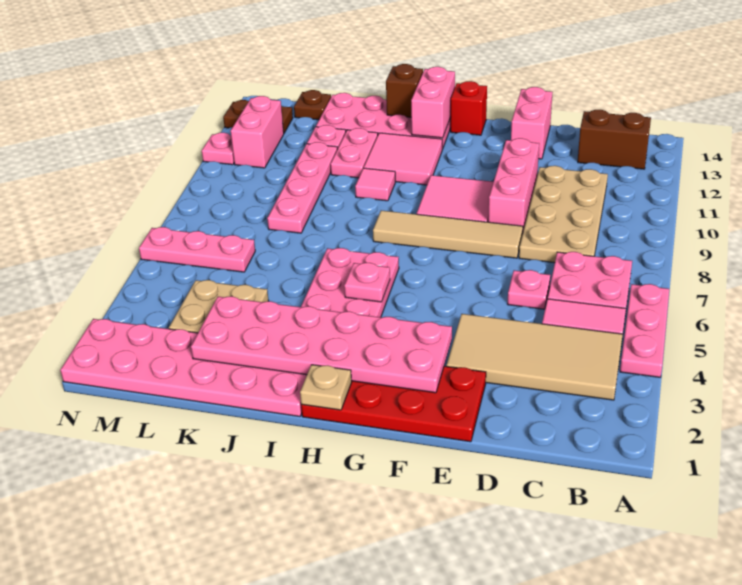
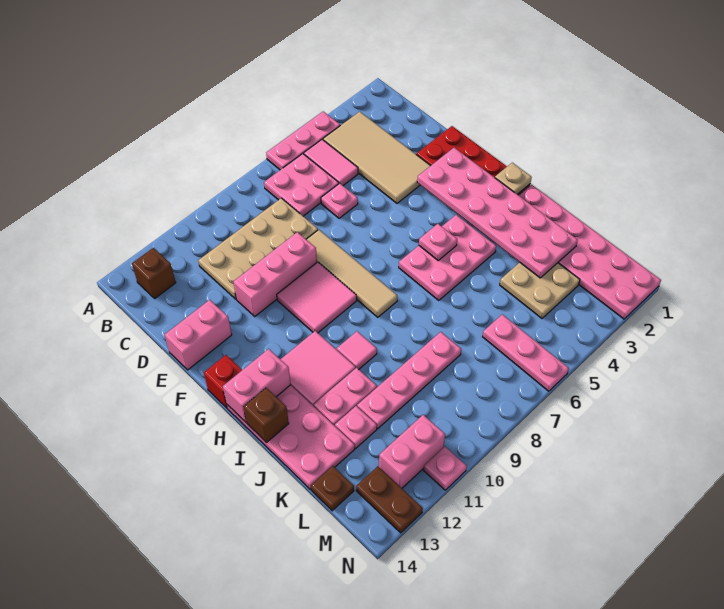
brown brick B13:C13 level 1 -> brown brick B13 level 1

